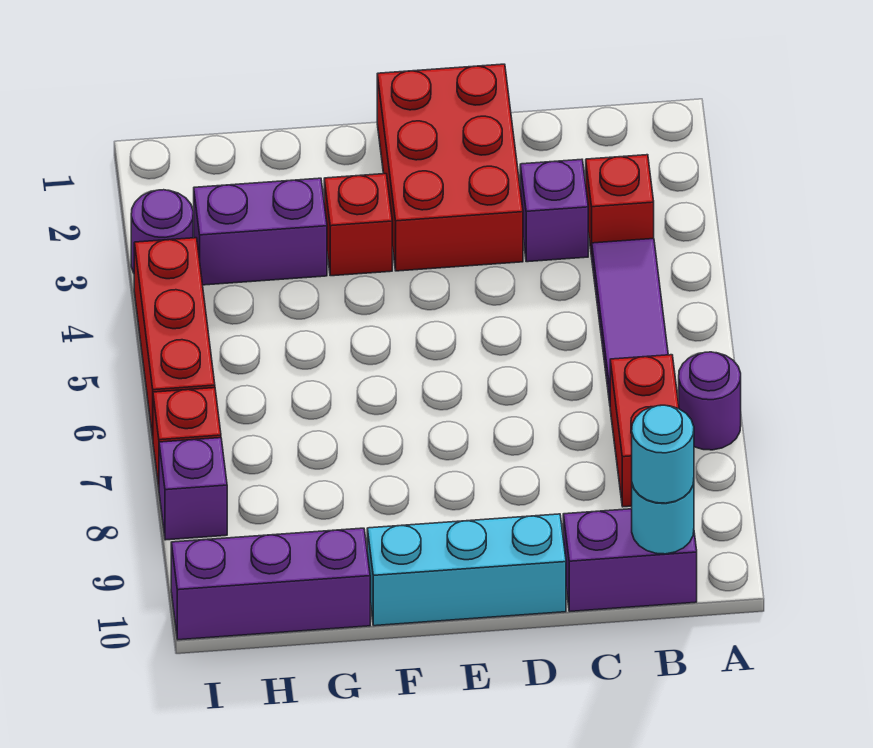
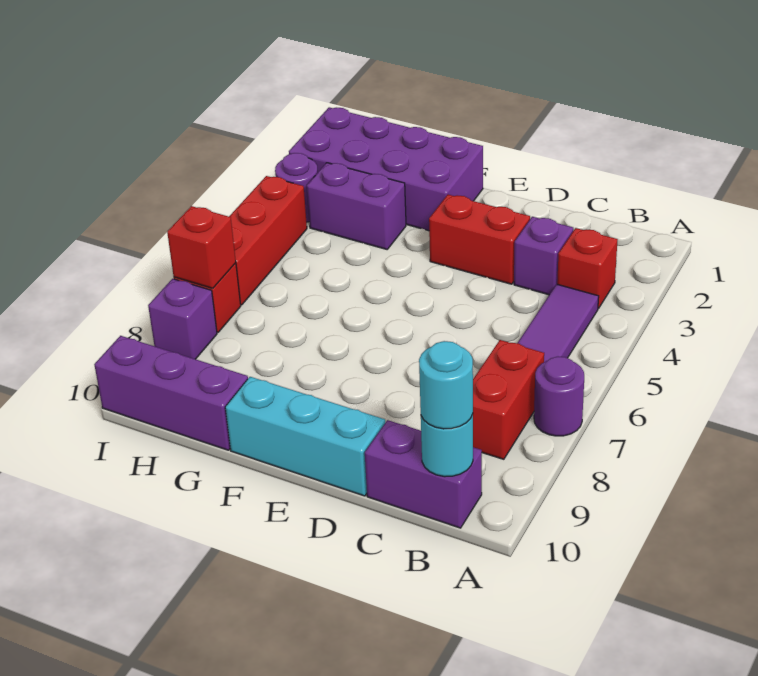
red brick D1:E3 level 1 -> red brick D3:E3 level 1
none -> purple brick F1:I2 level 1
red brick F3 level 1 -> red brick I7 level 2

